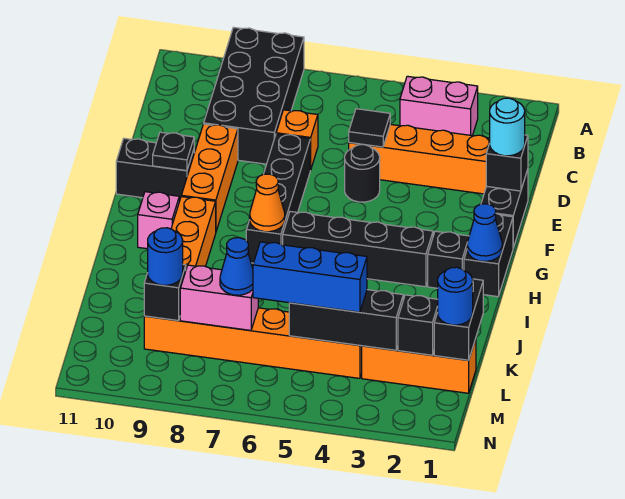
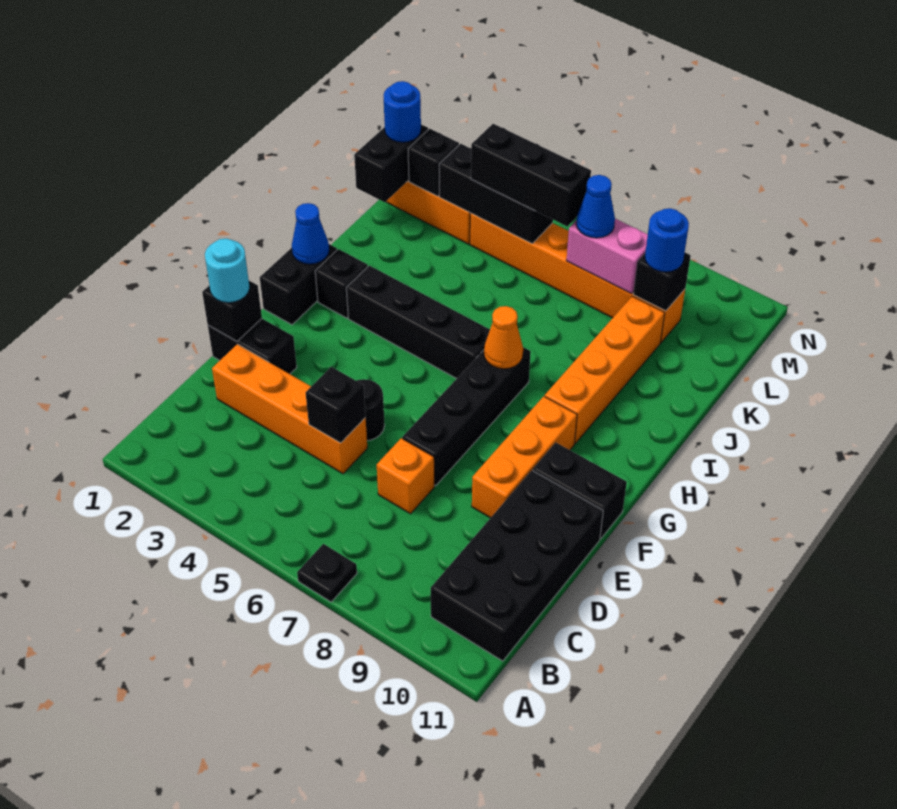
black brick A8:D9 level 1 -> black brick B10:E11 level 1
pink brick B3:B4 level 1 -> none
black tile D5 level 2 -> black brick D5 level 2
black brick E1:F1 level 1 -> black brick E1:E2 level 1
black plate F10 level 2 -> black plate A7 level 1
pink brick H10 level 1 -> none
blue brick L4:L6 level 3 -> black brick L4:L6 level 3

